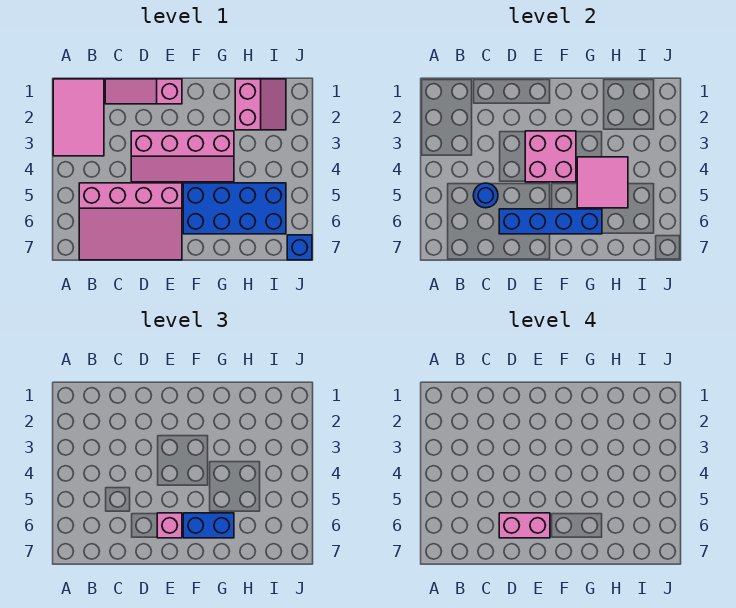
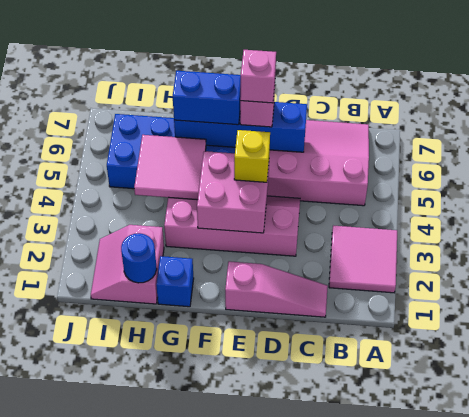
pink tile A1:B3 level 1 -> pink tile A2:B3 level 1
blue round brick C5 level 2 -> blue round brick H1 level 2
pink brick D6:E6 level 4 -> pink brick E6 level 4
none -> yellow brick E4 level 3
blue brick J7 level 1 -> blue brick G1 level 1

